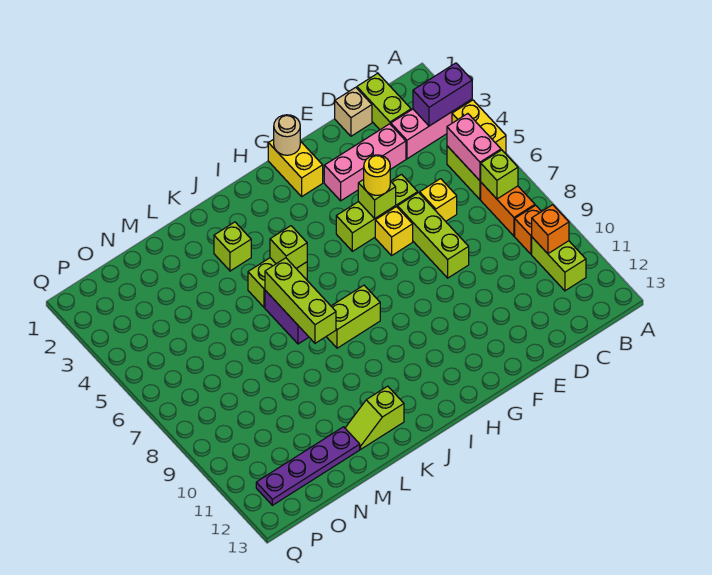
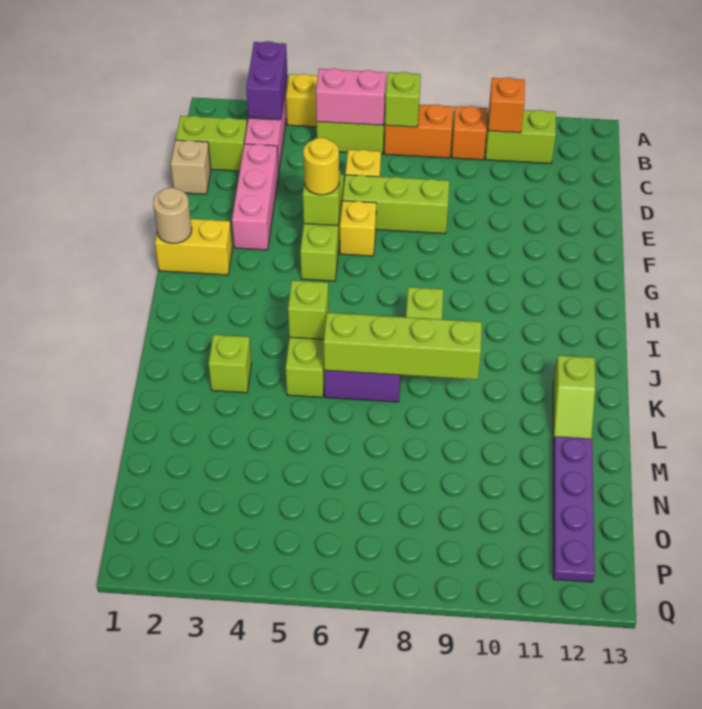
lime brick K6:K8 level 2 -> lime brick K6:K9 level 2

